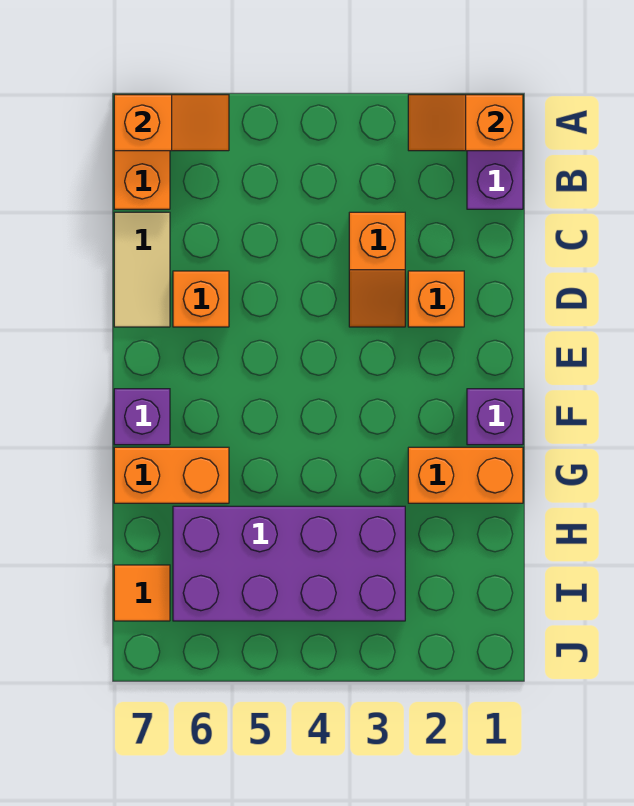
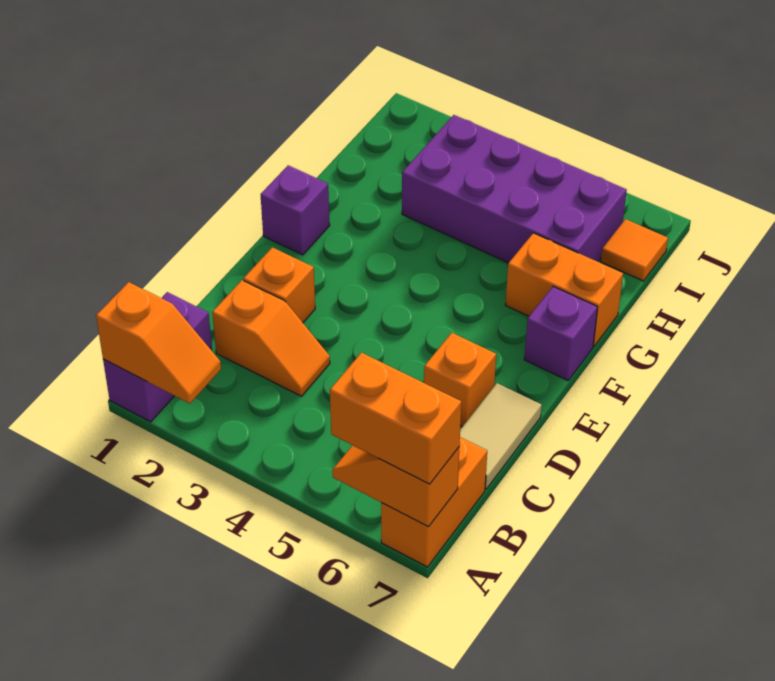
orange slope C3:D3 level 1 top C -> orange slope C2:C3 level 1 top 2
orange brick G1:G2 level 1 -> orange brick A6:A7 level 3

